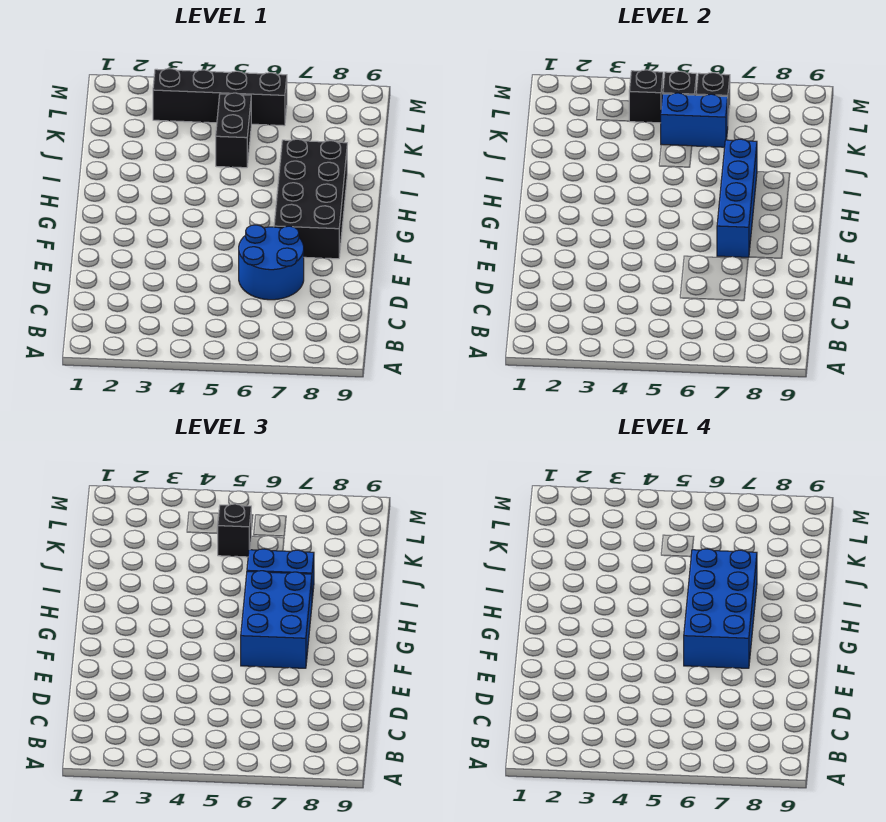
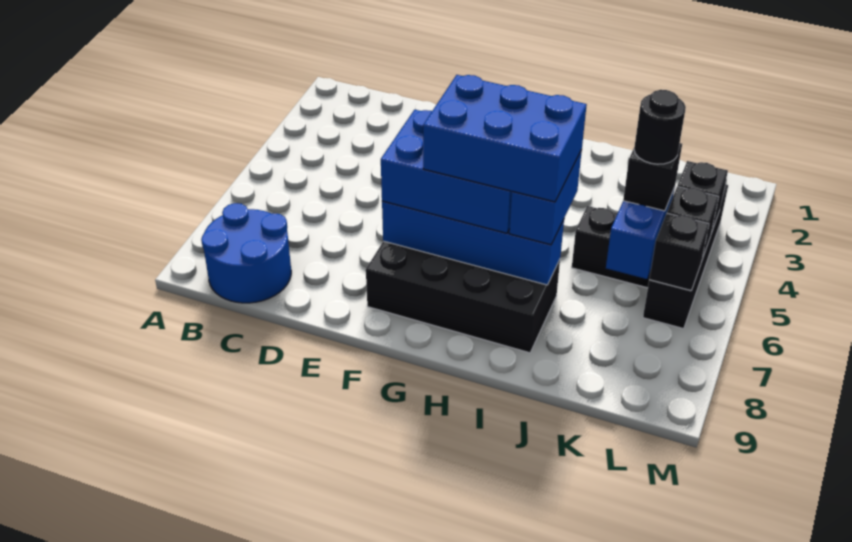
blue round brick D6:E7 level 1 -> blue round brick B8:C9 level 1
blue brick F6:I7 level 4 -> blue brick G6:I7 level 4
none -> black round brick K5 level 4

